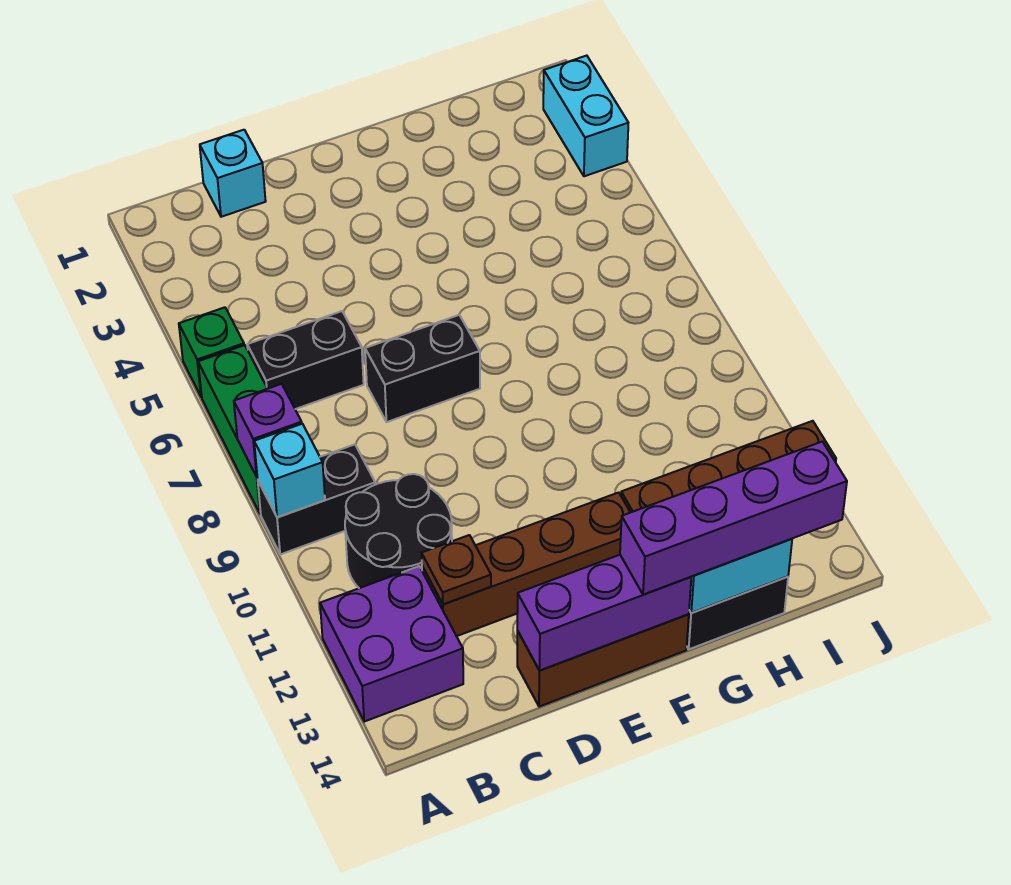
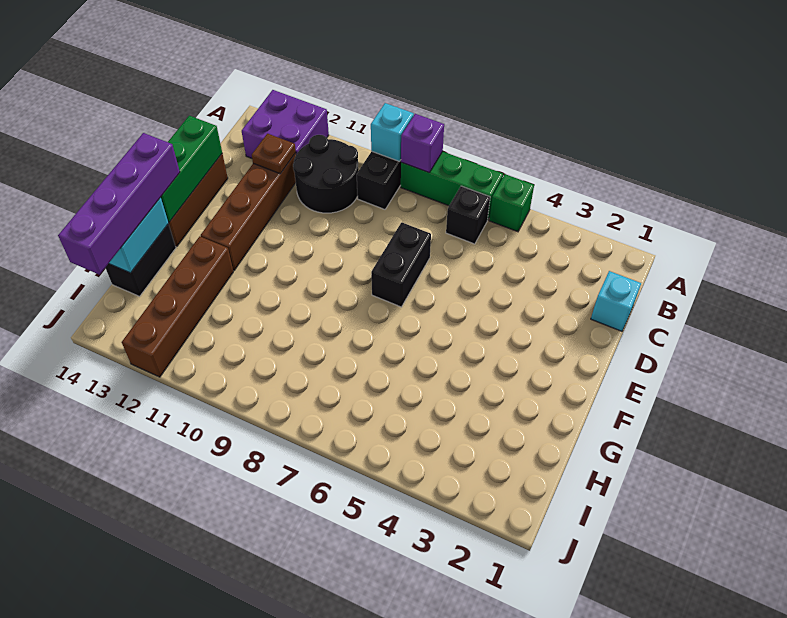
black brick B6:C6 level 1 -> black brick B6 level 1
purple brick D14:F14 level 2 -> green brick D14:F14 level 2
cyan brick J2:J3 level 1 -> none

